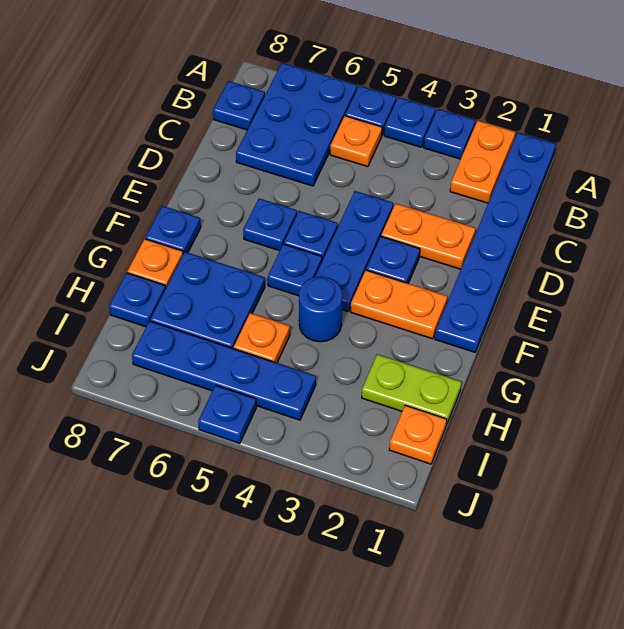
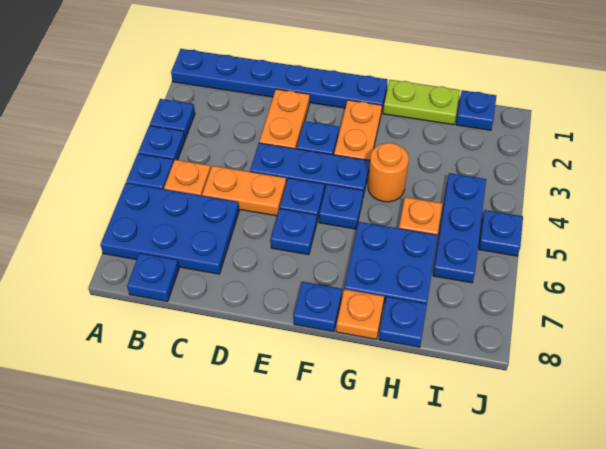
orange plate A2:B2 level 1 -> orange plate C5:D5 level 1
blue round brick G4 level 1 -> orange round brick G4 level 1
lime plate H1:H2 level 1 -> lime plate G1:H1 level 1
orange plate I1 level 1 -> blue plate I1 level 1
blue plate I4:I7 level 1 -> blue plate I4:I6 level 1

